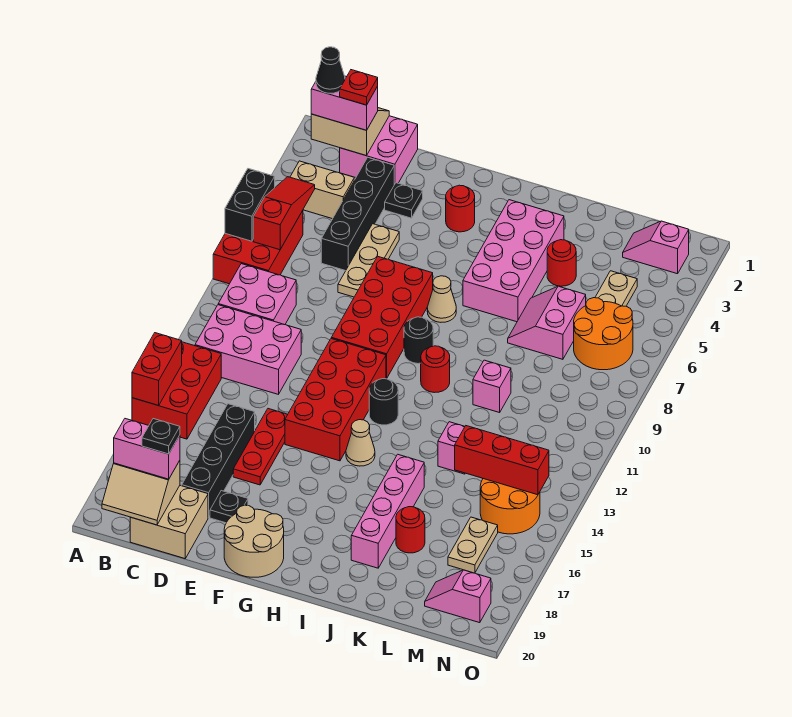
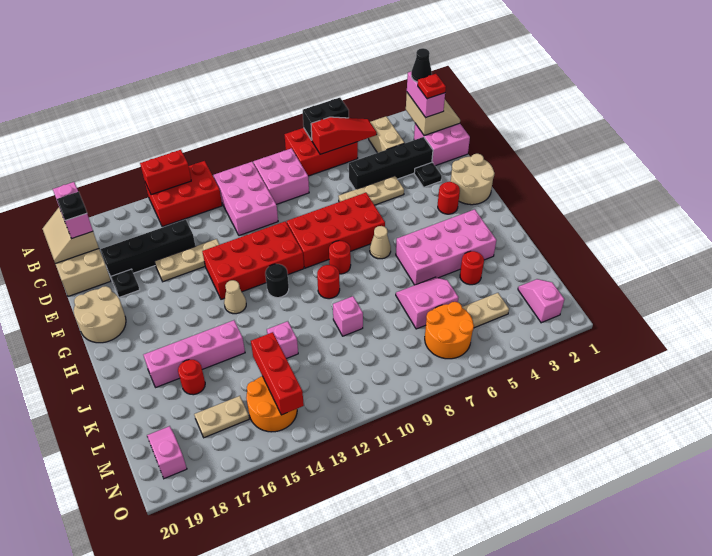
red plate E14:E16 level 1 -> tan plate E14:E16 level 1
none -> tan round brick F1:G2 level 1
black round brick H9 level 1 -> red round brick H9 level 1

